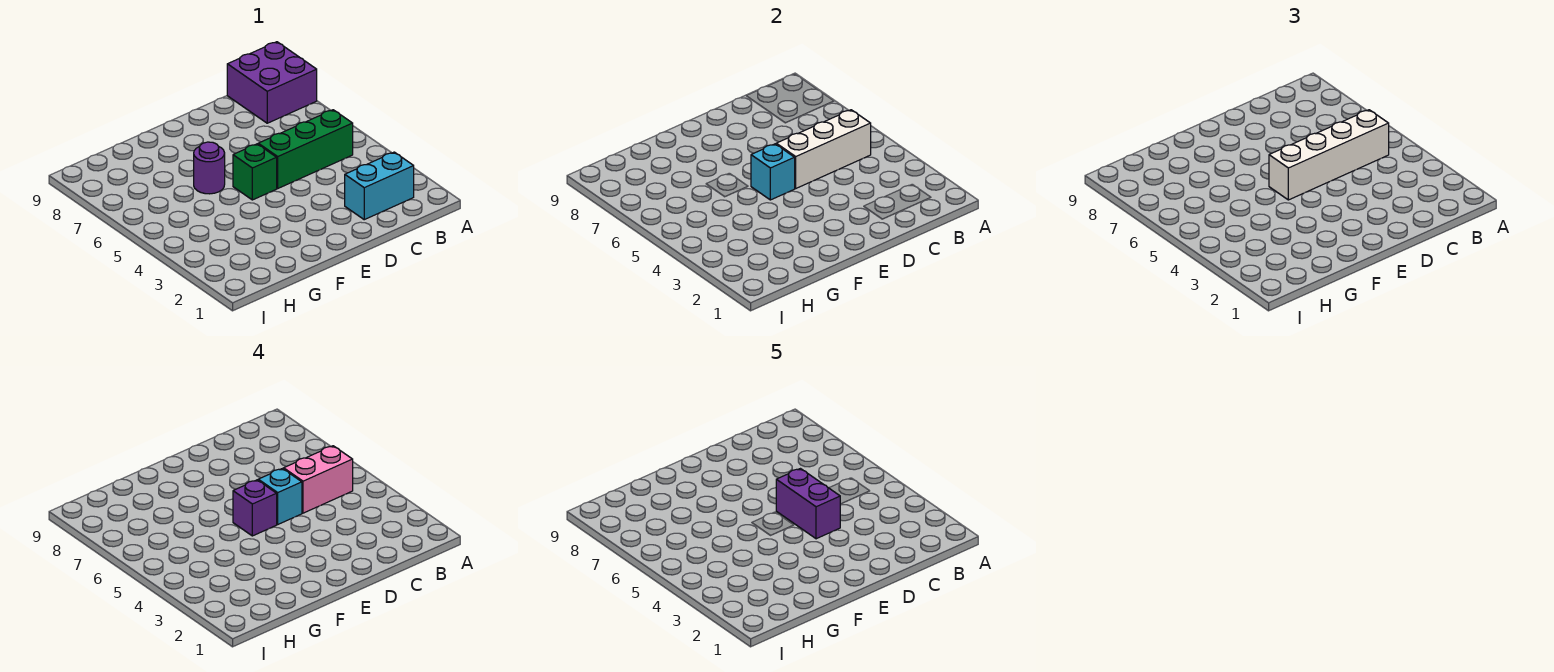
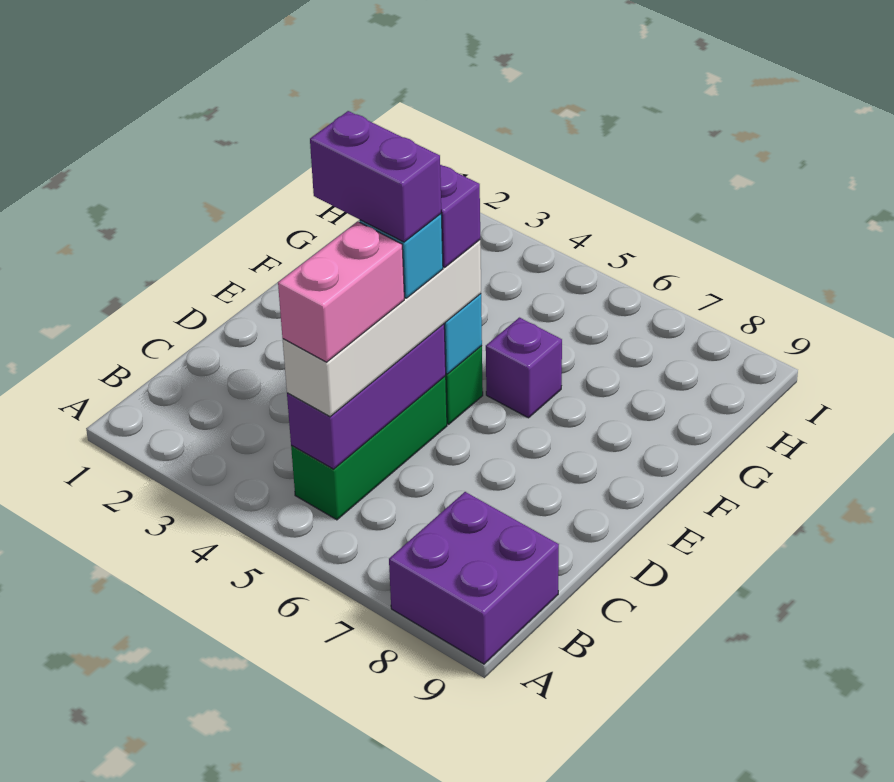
cyan brick B2:C2 level 1 -> none
white brick B5:D5 level 2 -> purple brick B5:D5 level 2
purple round brick F6 level 1 -> purple brick F6 level 1

